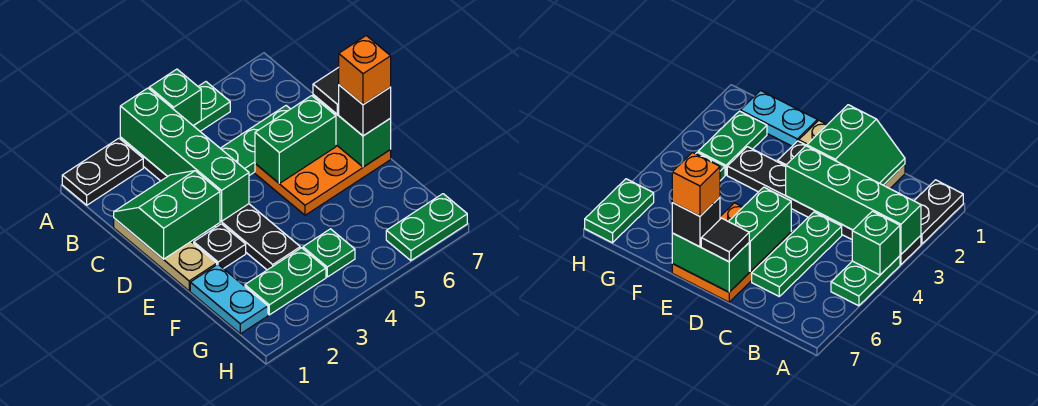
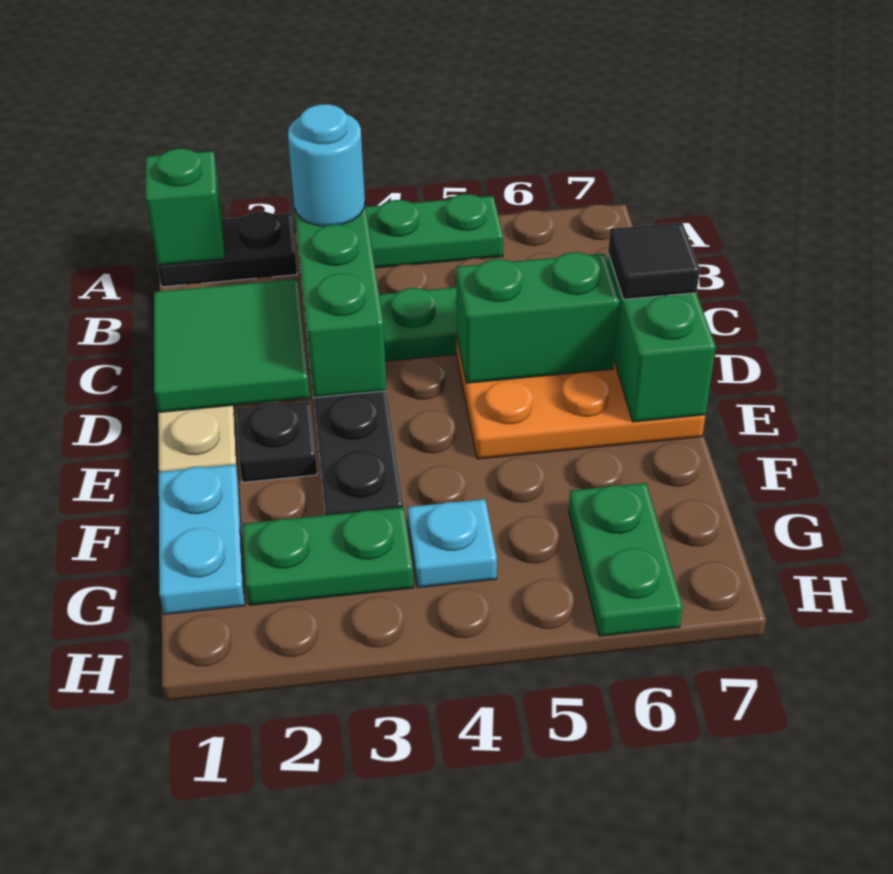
green brick A4 level 2 -> green brick A1 level 2
none -> cyan round brick B3 level 3
green slope C1:D2 level 2 top D -> green tile C1:D2 level 2
black brick E7 level 3 -> none
orange brick E7 level 4 -> none
green plate G4 level 1 -> cyan plate G4 level 1
green plate H6:H7 level 1 -> green plate G6:H6 level 1

